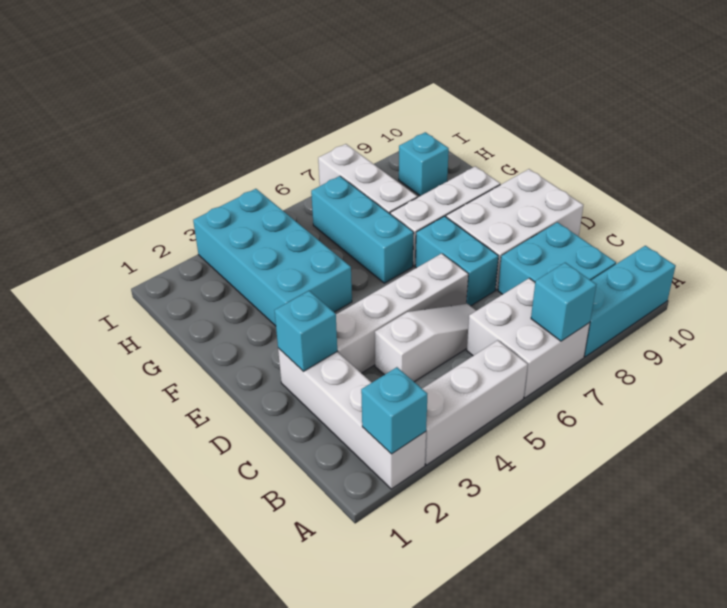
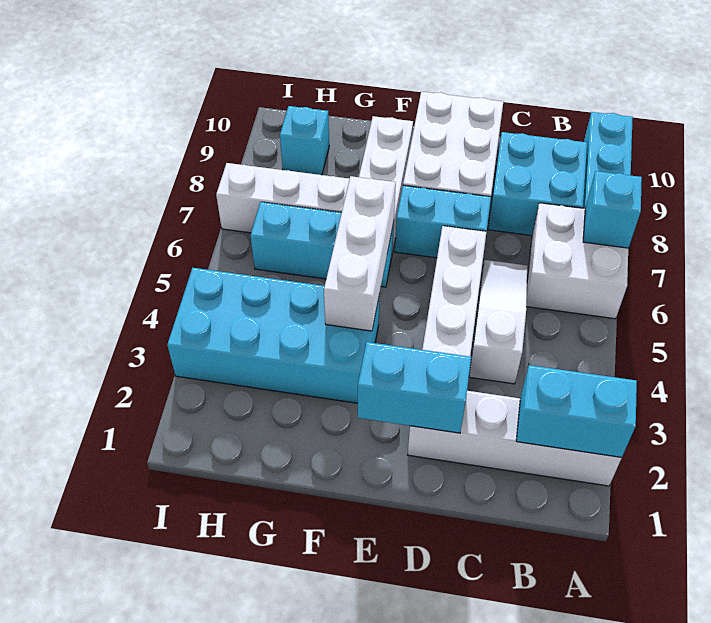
cyan brick A2 level 2 -> cyan brick A2:B2 level 2
white brick A3:A5 level 1 -> white brick F4:F6 level 2
cyan brick D2 level 2 -> cyan brick D2:E2 level 2

